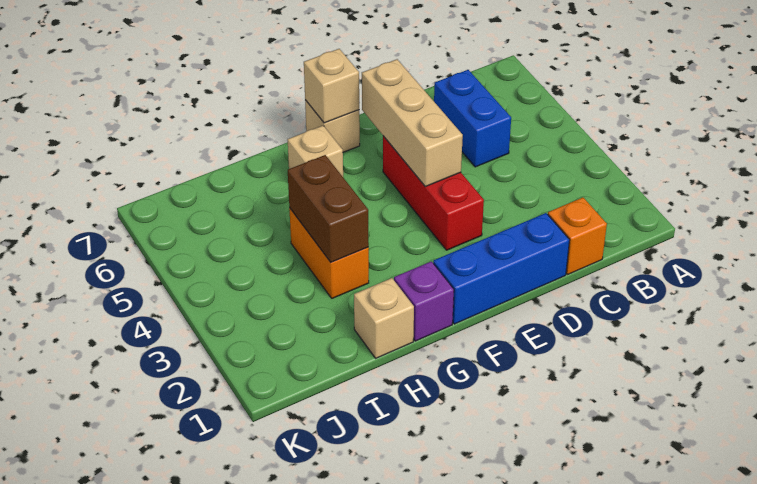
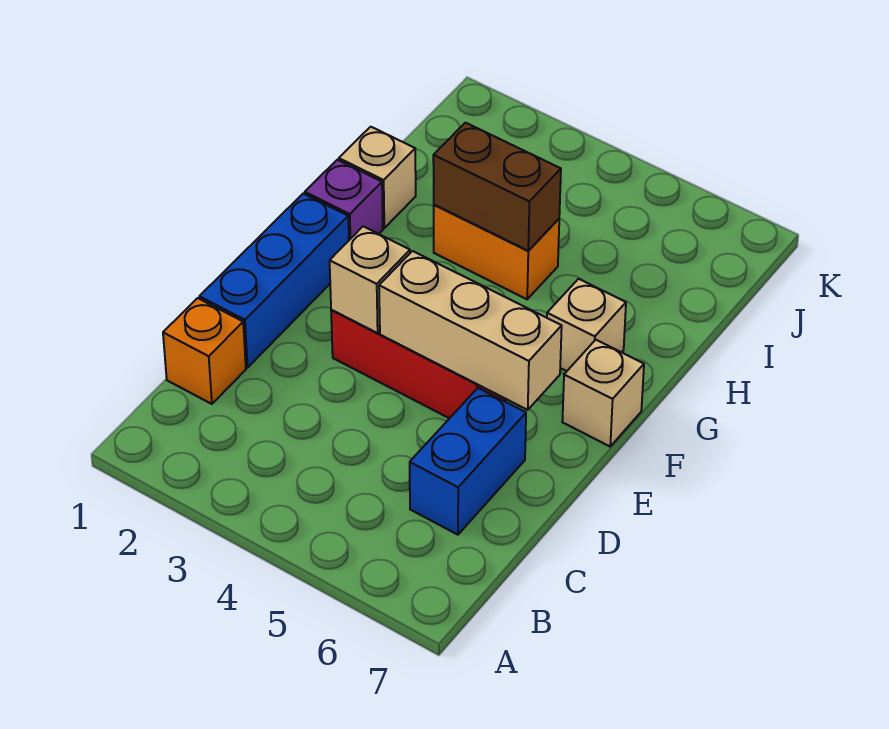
blue brick C5:C6 level 1 -> blue brick C6:D6 level 1
tan brick F7 level 2 -> tan brick E3 level 2

